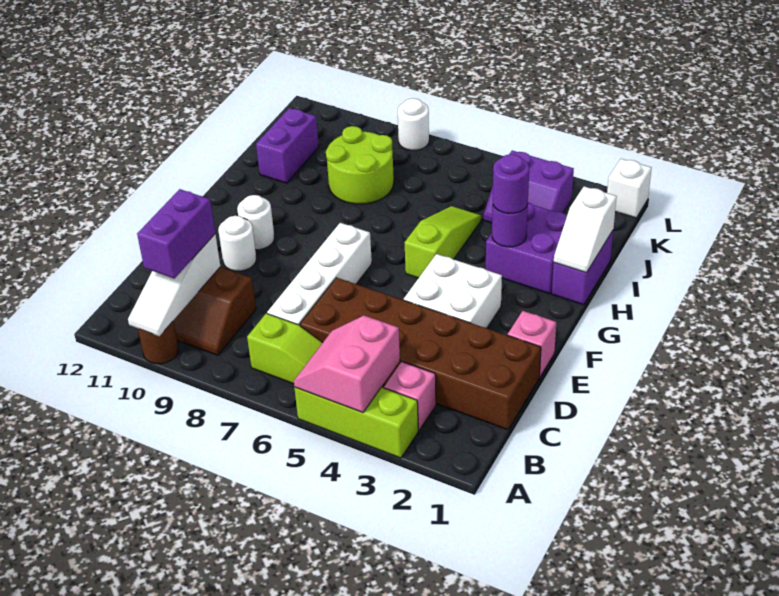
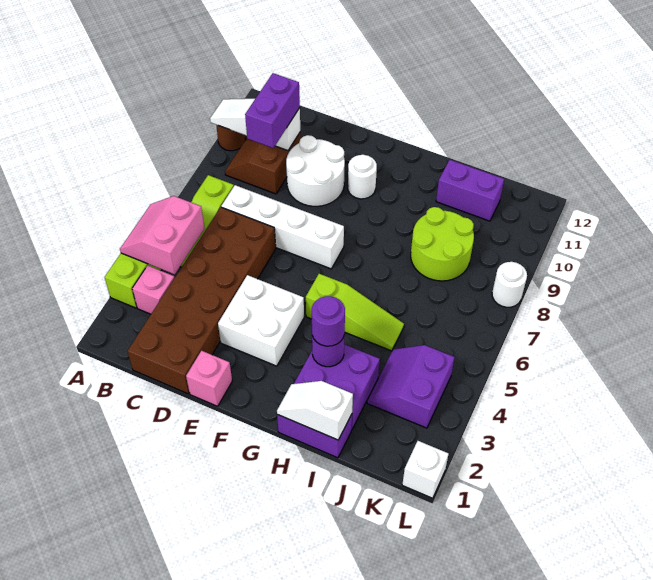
pink slope A4:B5 level 2 top 4 -> pink slope A4:B5 level 2 top B
purple brick B10:C10 level 3 -> purple brick C9:C10 level 3
white round brick E10 level 1 -> white round brick D9:E10 level 1

